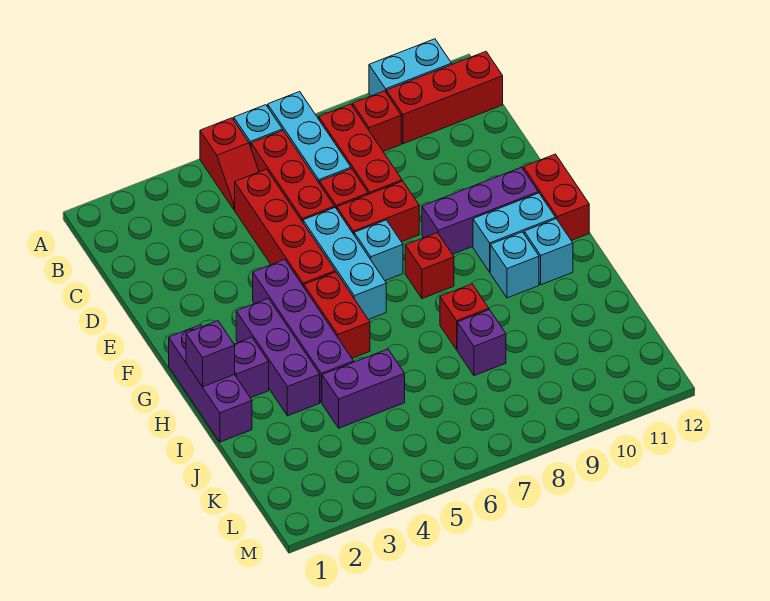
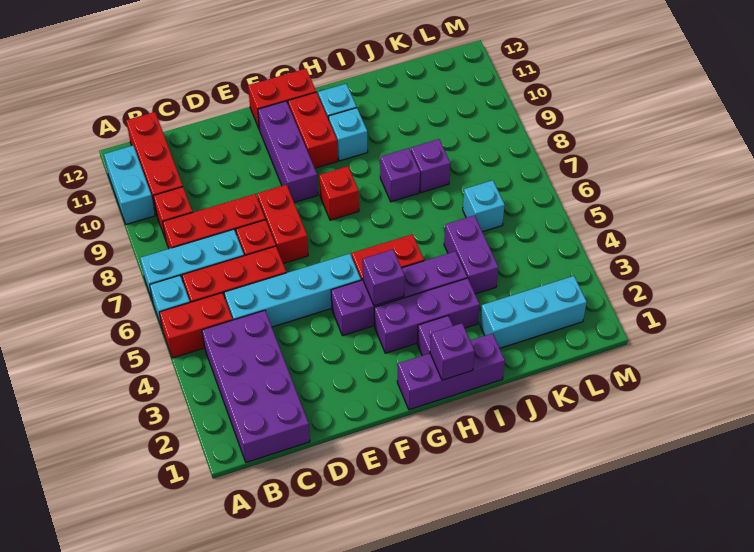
red slope A5:B5 level 1 top A -> red brick A5:B5 level 1
none -> purple brick B1:C4 level 1
red brick C5:F5 level 1 -> cyan brick C5:F5 level 1
cyan brick E6:G6 level 1 -> cyan brick J2:L2 level 1
cyan brick F7 level 1 -> cyan brick K6 level 1
none -> purple brick G4 level 2
cyan brick G10:G11 level 1 -> red brick G10:G11 level 1
red brick I8 level 1 -> purple brick I8 level 1

